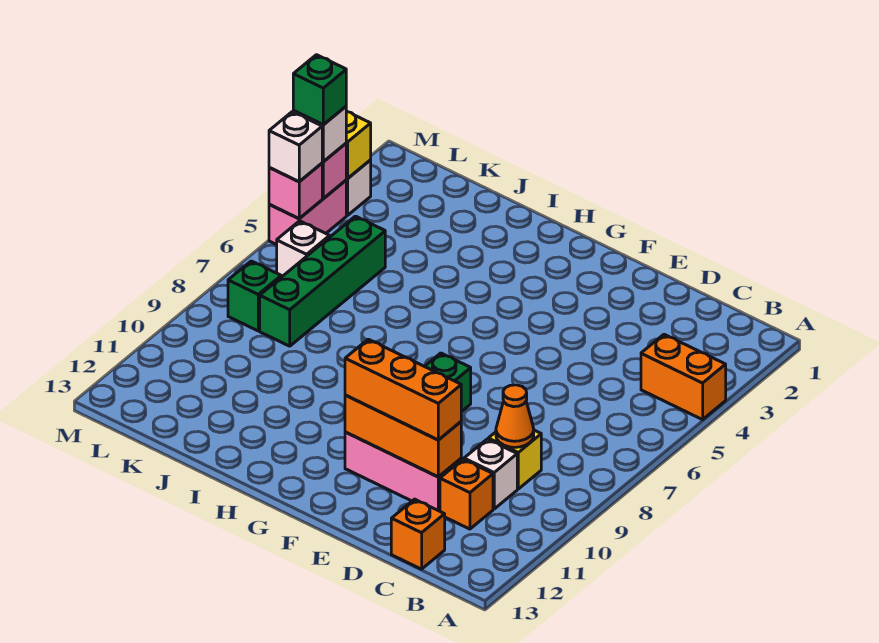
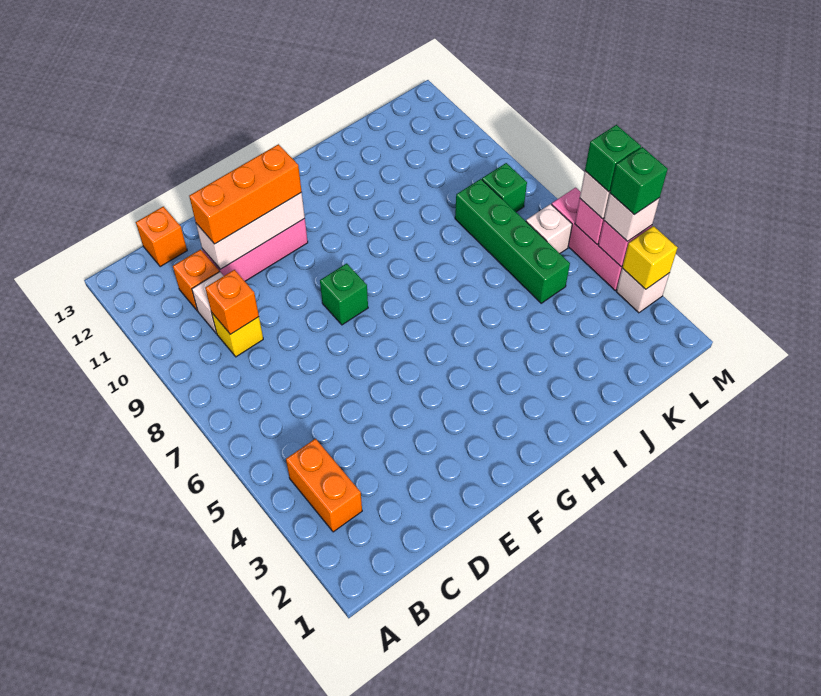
orange brick A4:B4 level 1 -> orange brick B3:B4 level 1
orange cone C9 level 2 -> orange brick C9 level 2
orange brick D11:F11 level 2 -> white brick D11:F11 level 2
pink brick M4:M5 level 1 -> pink brick M4:M6 level 1
none -> green brick M5 level 4

